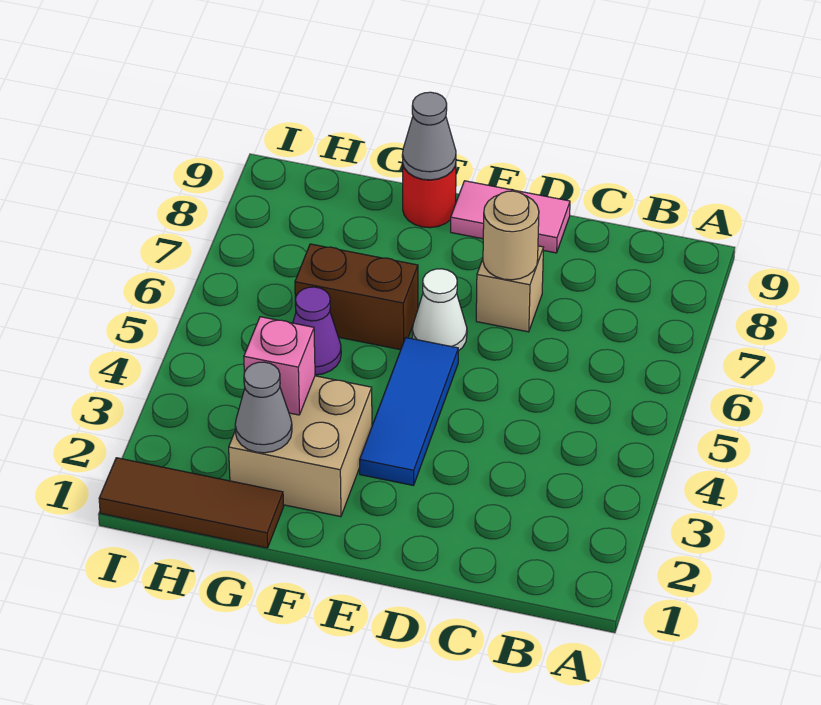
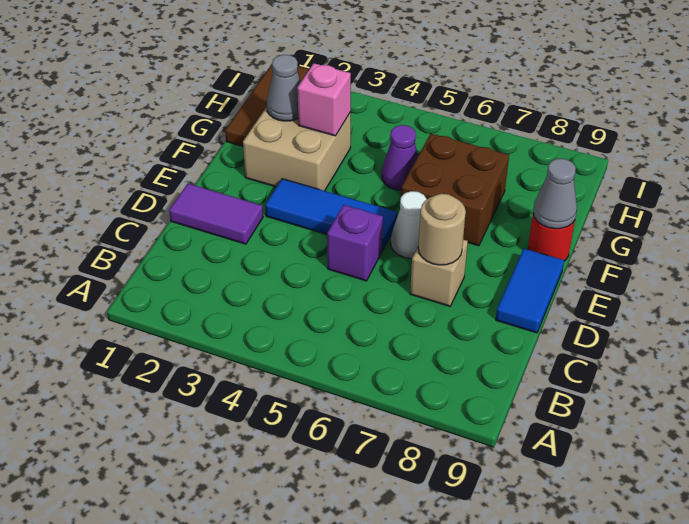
none -> purple tile D1:D2 level 1
none -> purple brick D5 level 1
pink tile D9:E9 level 1 -> blue tile D9:E9 level 1
brown brick F6:G6 level 1 -> brown brick F6:G7 level 1

